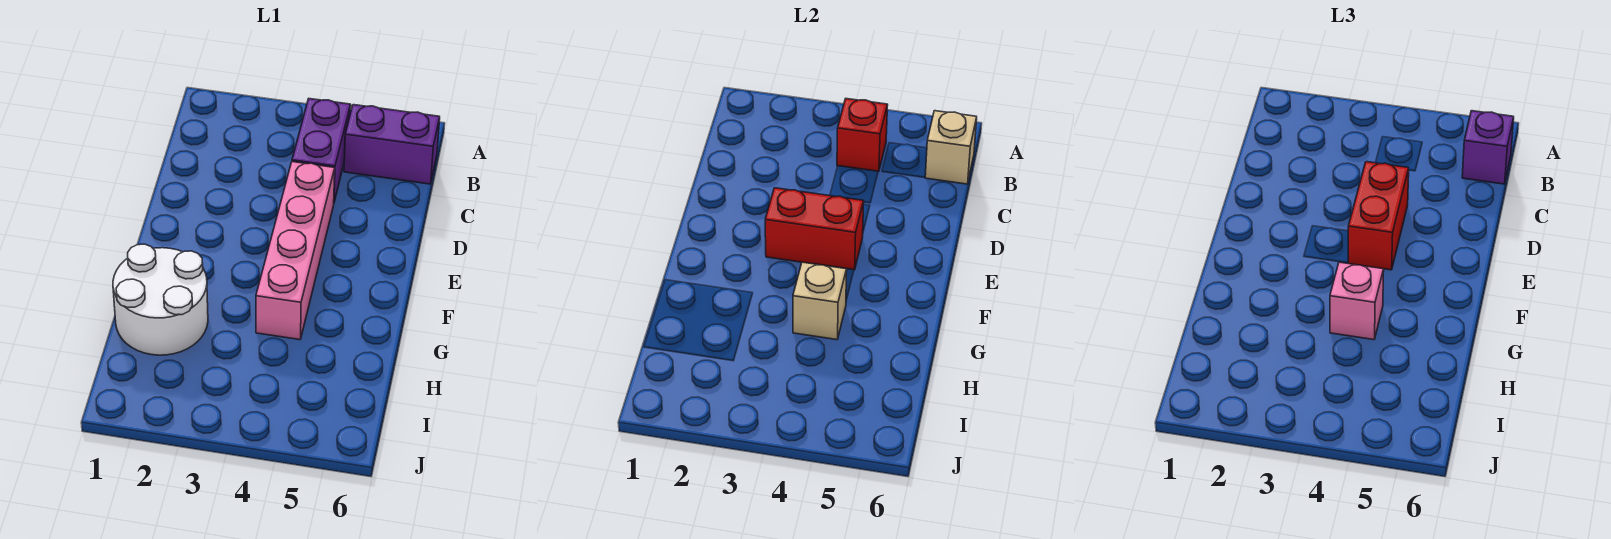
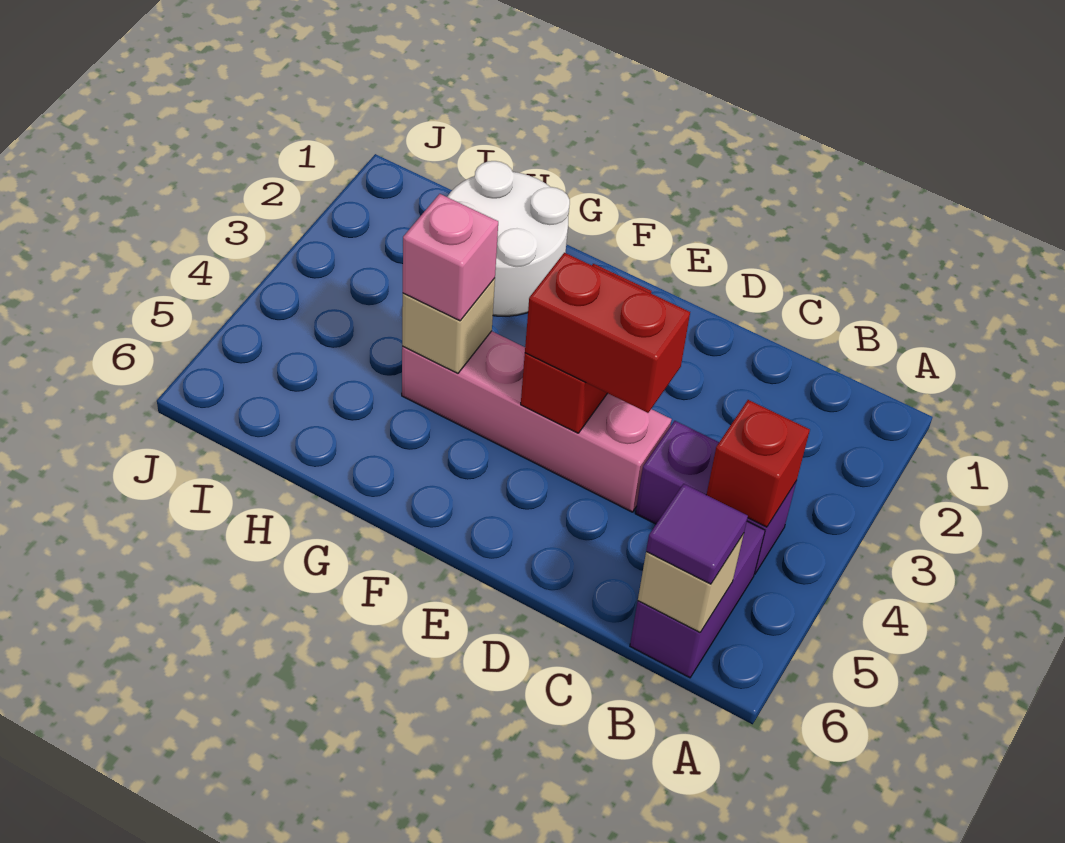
purple brick B6 level 3 -> purple tile B6 level 3

